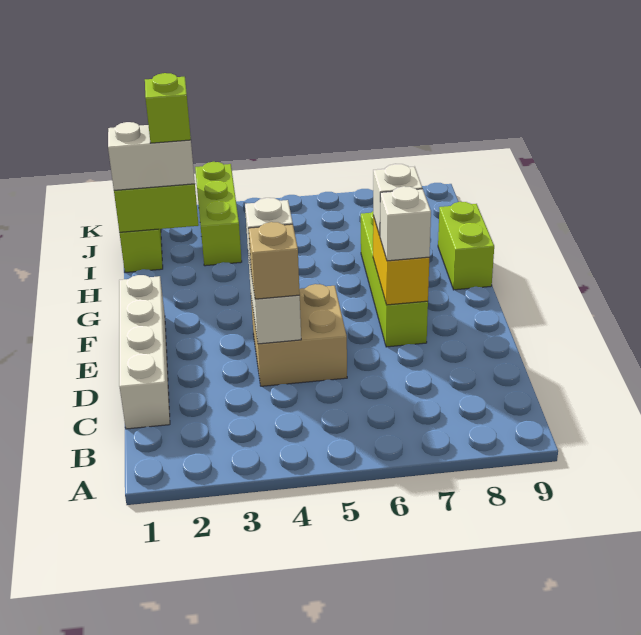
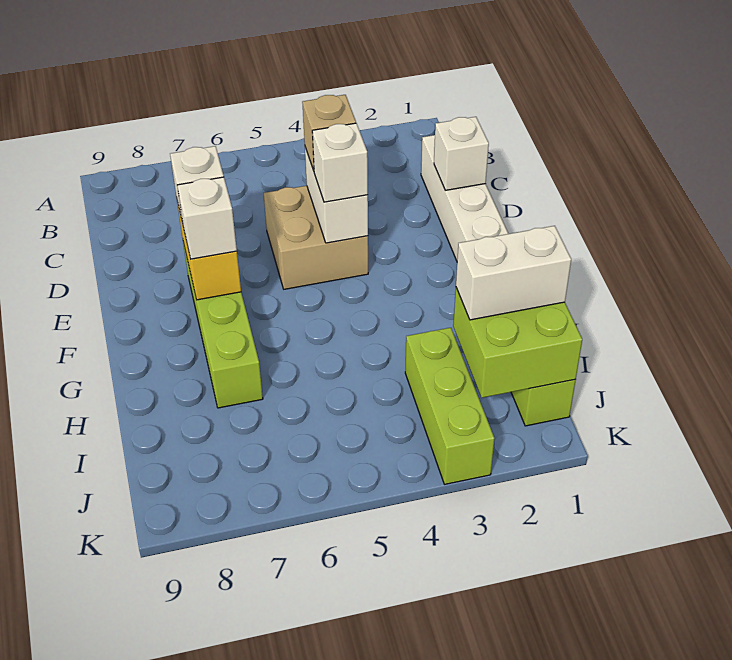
none -> white brick D1 level 2
lime brick G9:H9 level 1 -> none
lime brick I2 level 4 -> none

